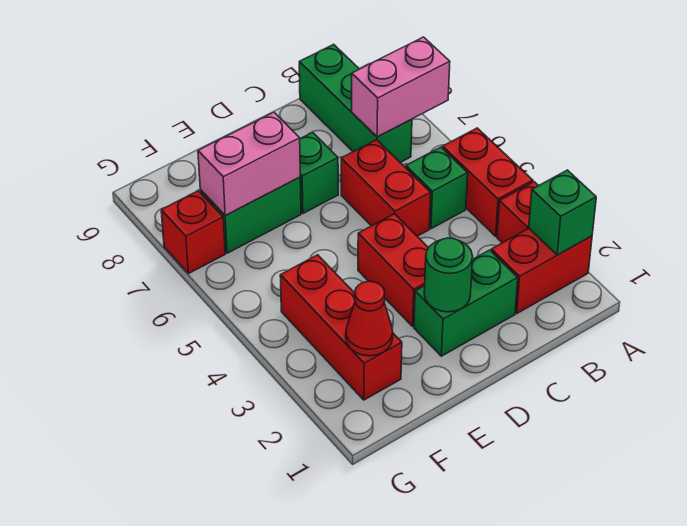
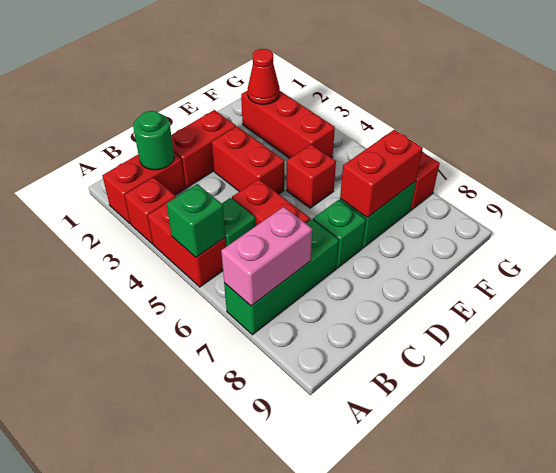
green brick A2 level 2 -> green brick A5 level 2
green brick B7:B9 level 1 -> green brick A7:C7 level 1
green brick C2:D2 level 1 -> red brick C2:D2 level 1
green round brick D2 level 2 -> green round brick B2 level 2
none -> red brick E5 level 1
pink brick E7:F7 level 2 -> red brick E7:F7 level 2

